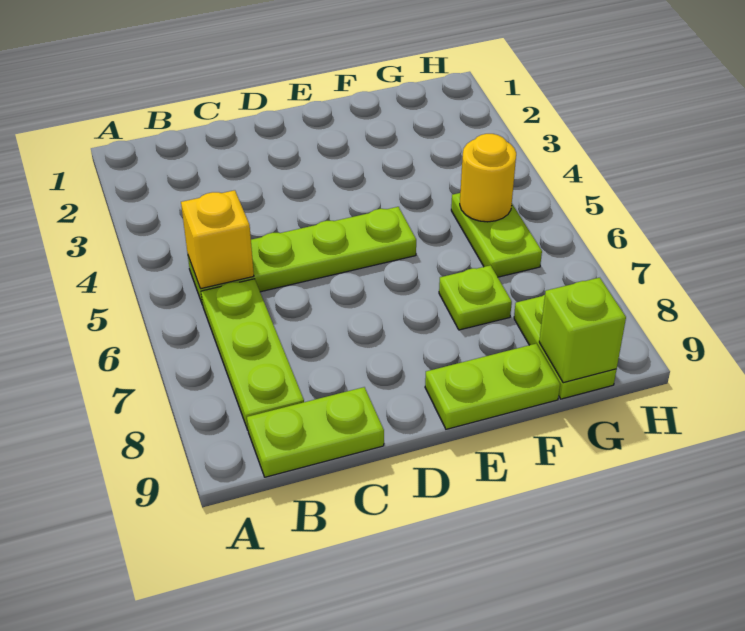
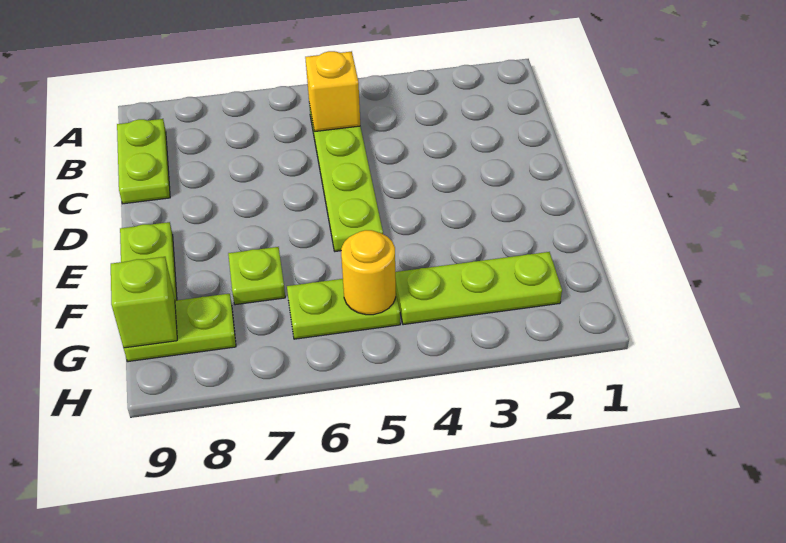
lime plate B6:B8 level 1 -> lime plate G2:G4 level 1

